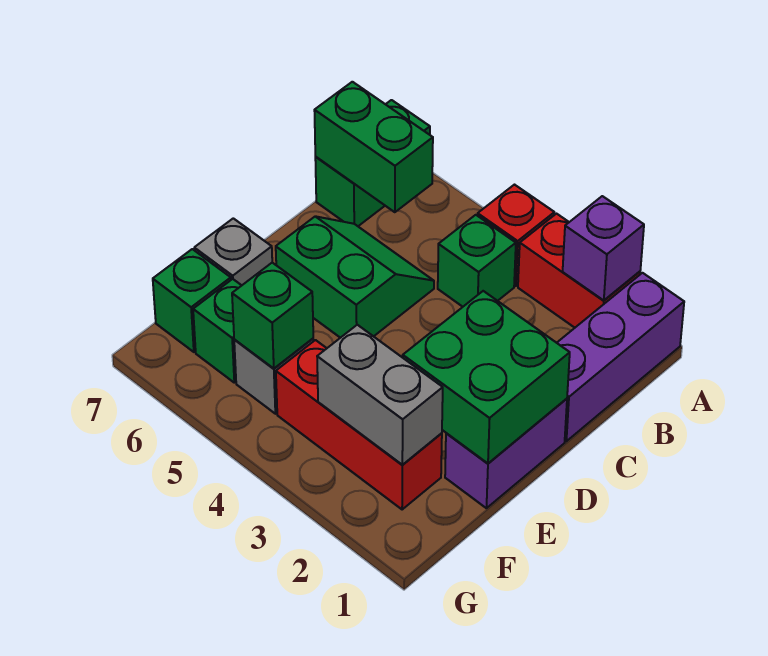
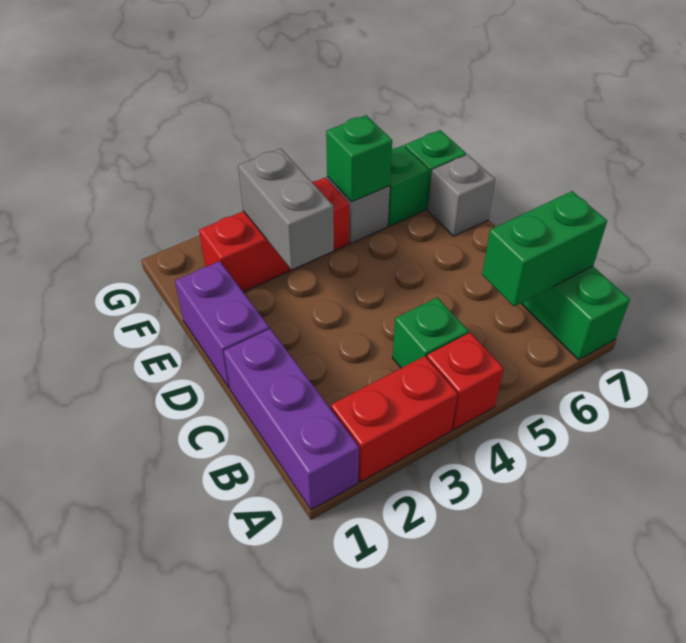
purple brick A2 level 2 -> none
green slope C5:D6 level 1 top D -> none
green brick D1:E2 level 2 -> none
grey brick F2:F3 level 2 -> grey brick E3:F3 level 2

